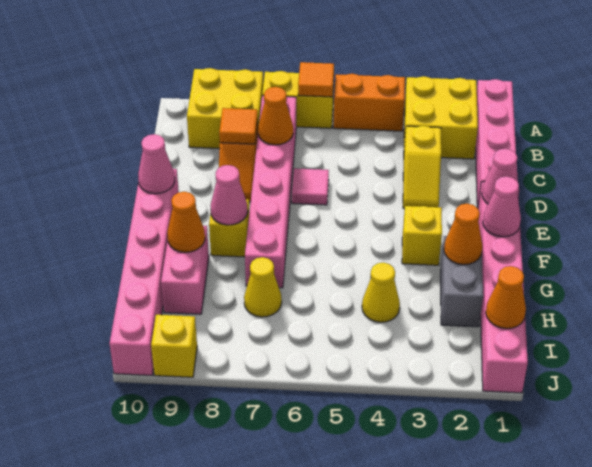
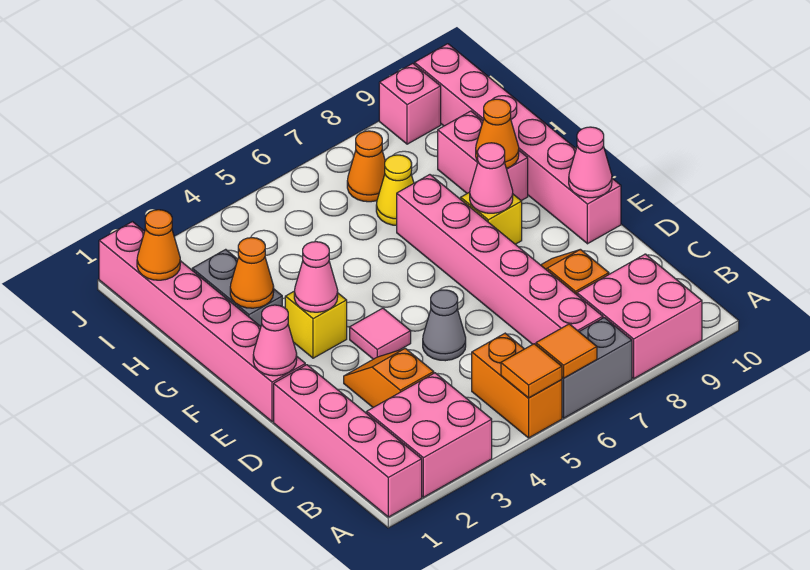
yellow brick A2:B3 level 1 -> pink brick A2:B3 level 1
orange brick A4:A5 level 1 -> orange brick A5:B5 level 1
yellow brick A6:A7 level 1 -> grey brick A6:A7 level 1
yellow brick A8:B9 level 1 -> pink brick A8:B9 level 1
yellow slope C3:D3 level 1 top C -> orange slope C3:D3 level 1 top C
orange cone C7 level 2 -> orange cone I7 level 1
orange tile C8 level 2 -> orange tile A5 level 2
none -> grey cone D5 level 1
pink tile D6 level 1 -> pink tile E4 level 1
pink cone F1 level 2 -> pink cone F3 level 2
yellow cone H4 level 1 -> none
yellow brick J9 level 1 -> pink brick J9 level 1

